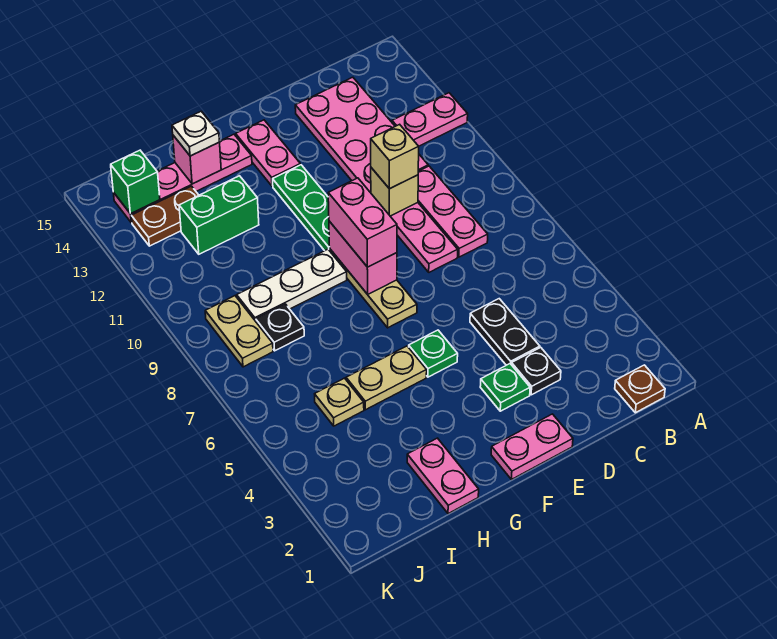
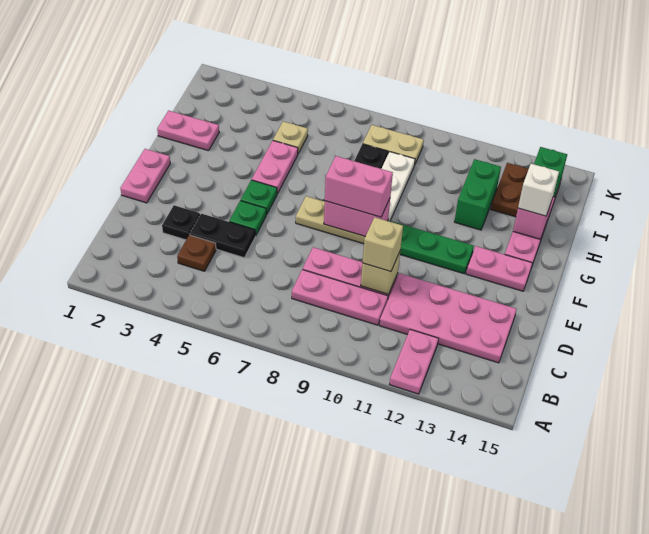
brown plate B1 level 1 -> brown plate C4 level 1
green plate E3 level 1 -> green plate E5 level 1
tan plate G5:H5 level 1 -> pink plate G5:H5 level 1
white plate H14 level 3 -> white brick H14 level 3

